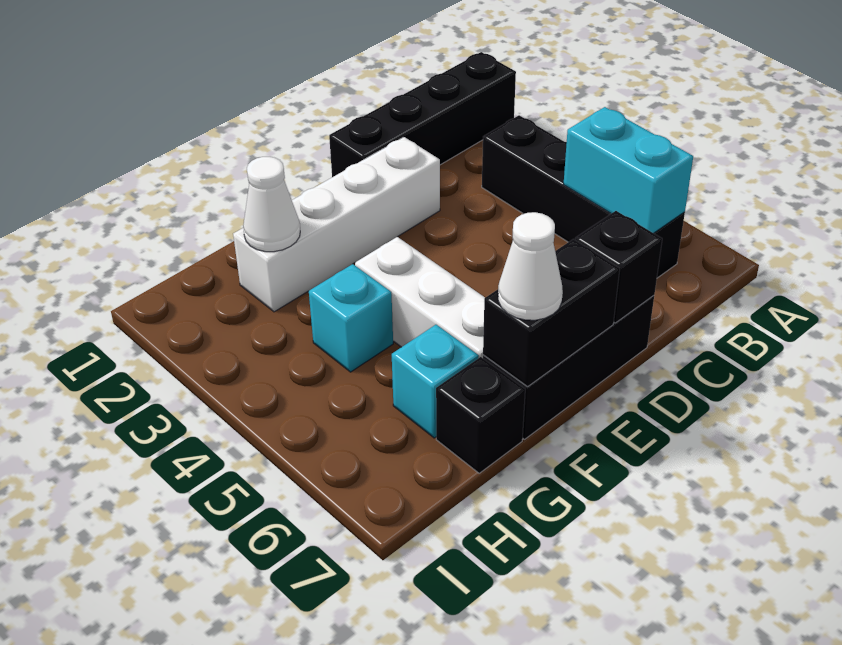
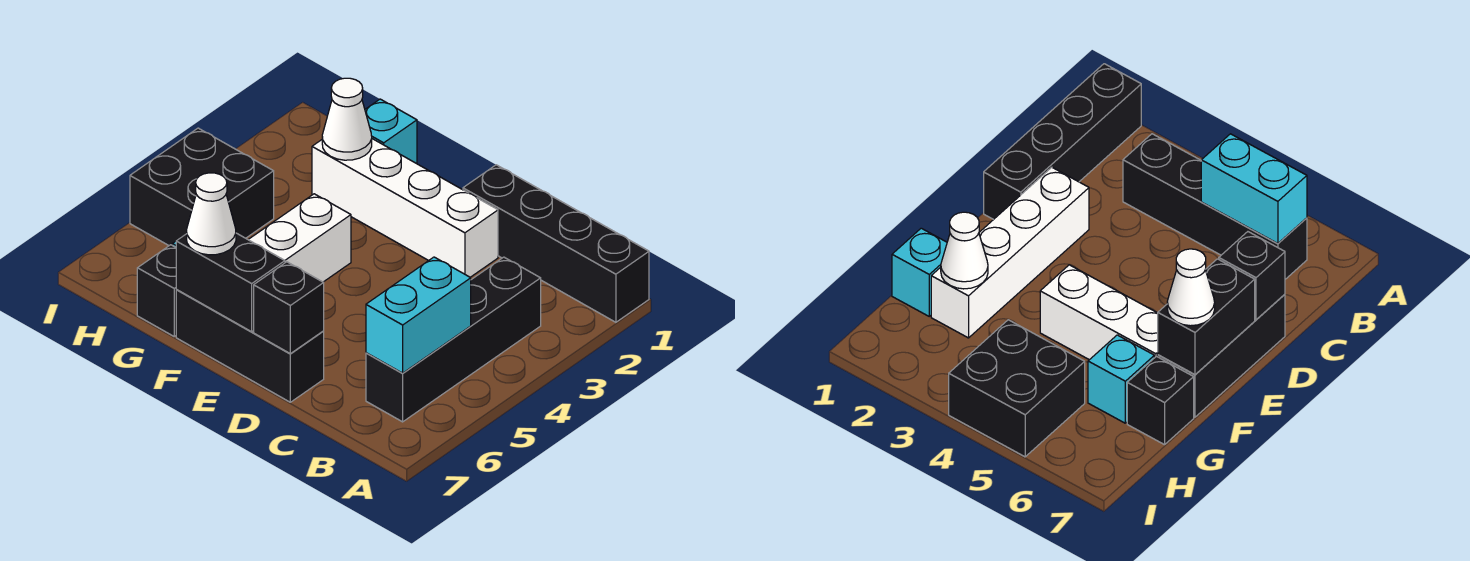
cyan brick G4 level 1 -> cyan brick G1 level 1
none -> black brick H4:I5 level 1

